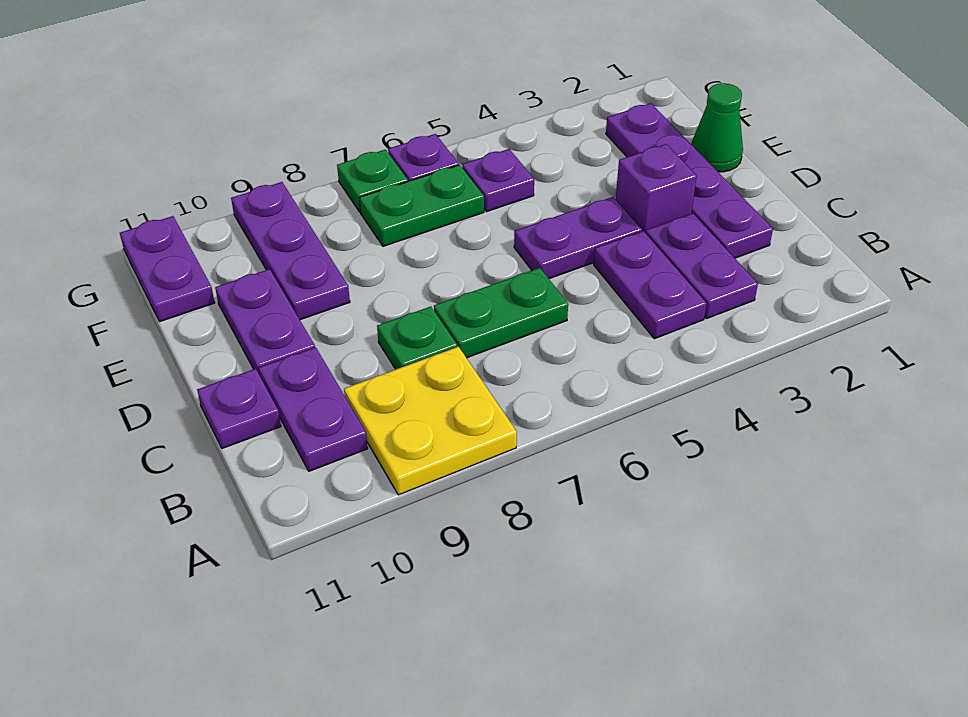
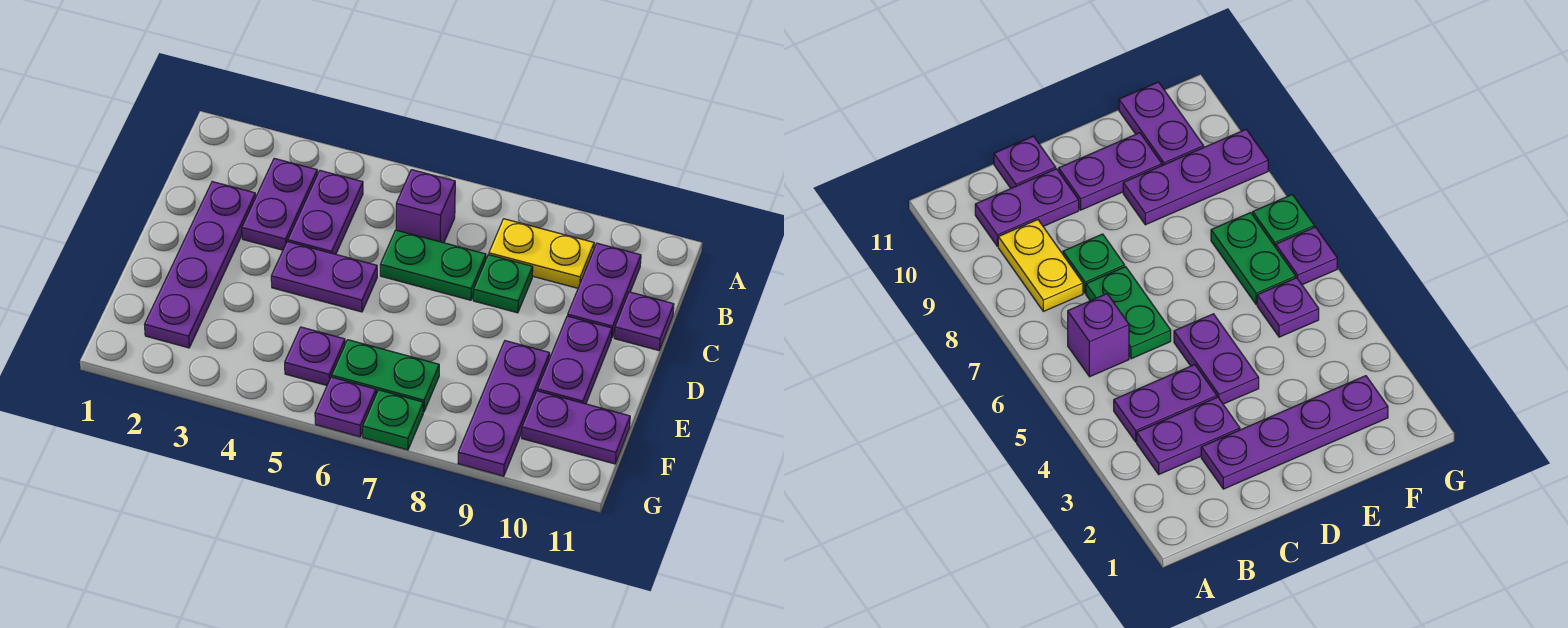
yellow plate A8:B9 level 1 -> yellow plate B8:B9 level 1
purple brick D3 level 1 -> purple brick B6 level 1
green cone E1 level 1 -> none
purple plate F11:G11 level 1 -> purple plate F10:F11 level 1

